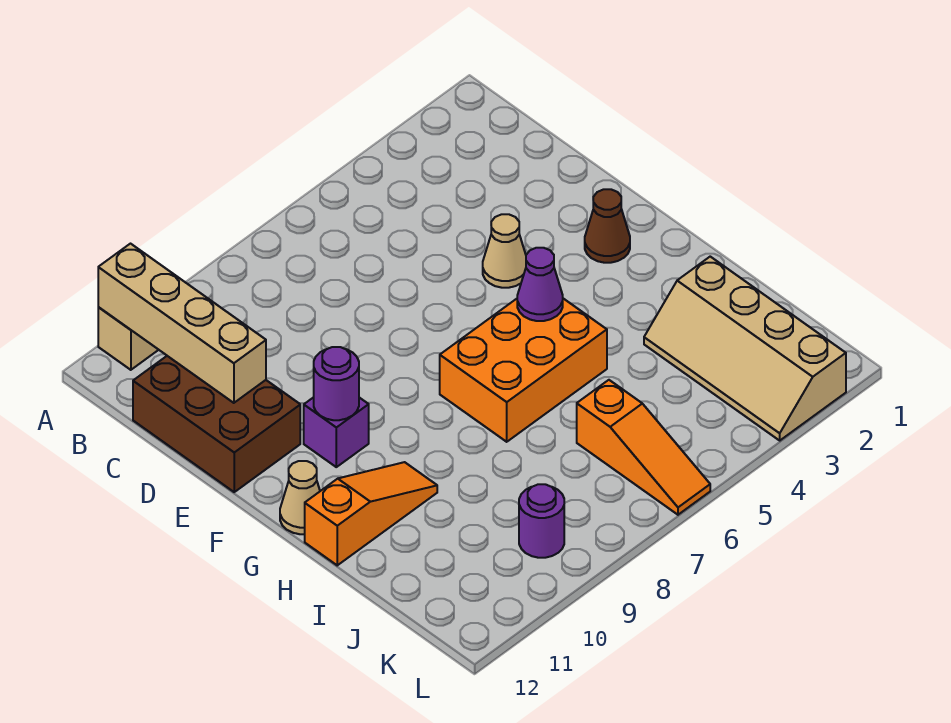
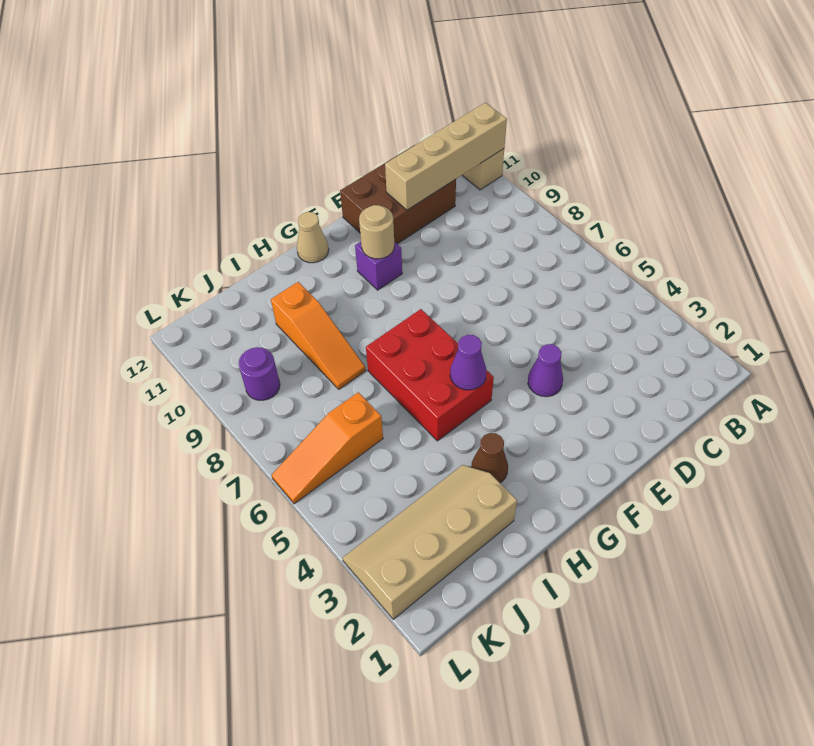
tan cone E4 level 1 -> purple cone E4 level 1
brown cone F2 level 1 -> brown cone H3 level 1
purple round brick F10 level 2 -> tan round brick F10 level 2
orange brick G5:H7 level 1 -> red brick G5:H7 level 1
orange slope H10:H12 level 1 top 12 -> orange slope I8:I10 level 1 top 10

